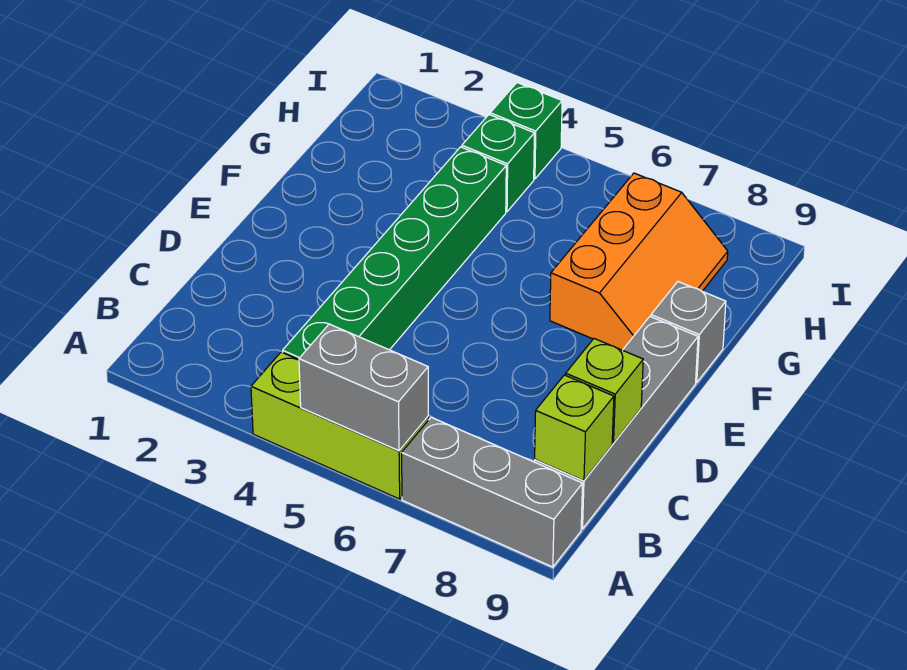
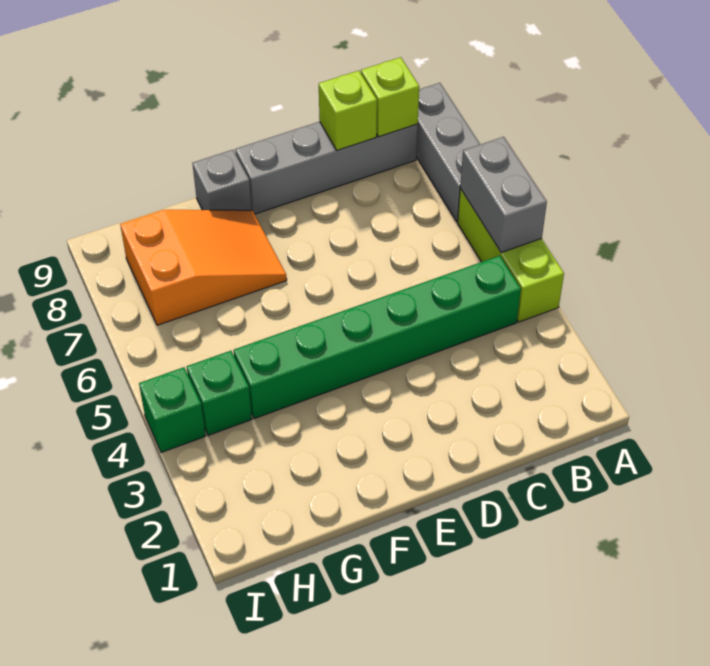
orange slope F7:H8 level 1 top 7 -> orange slope F7:H8 level 1 top H

